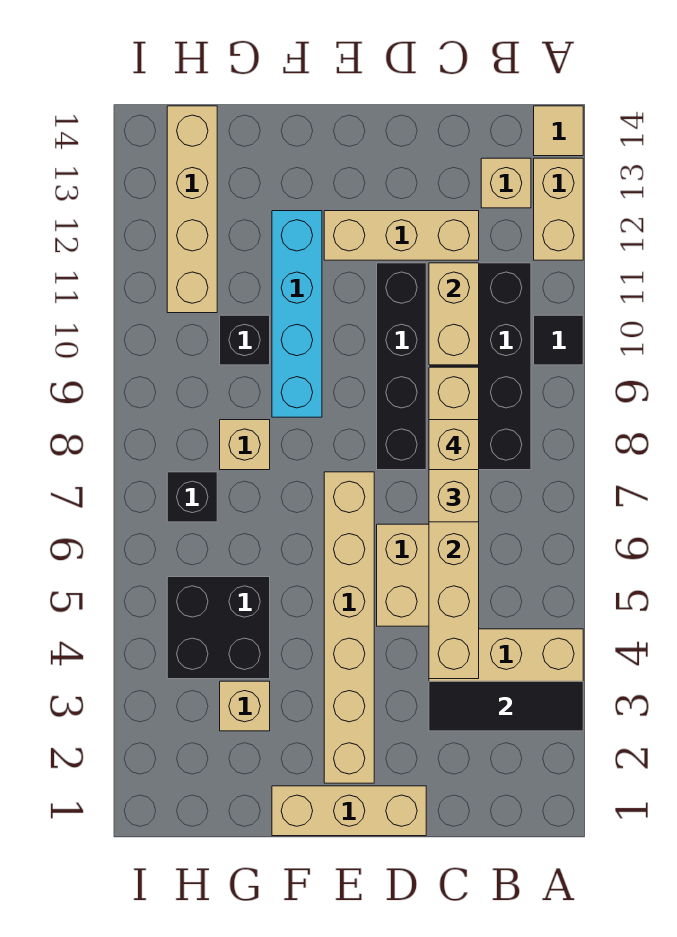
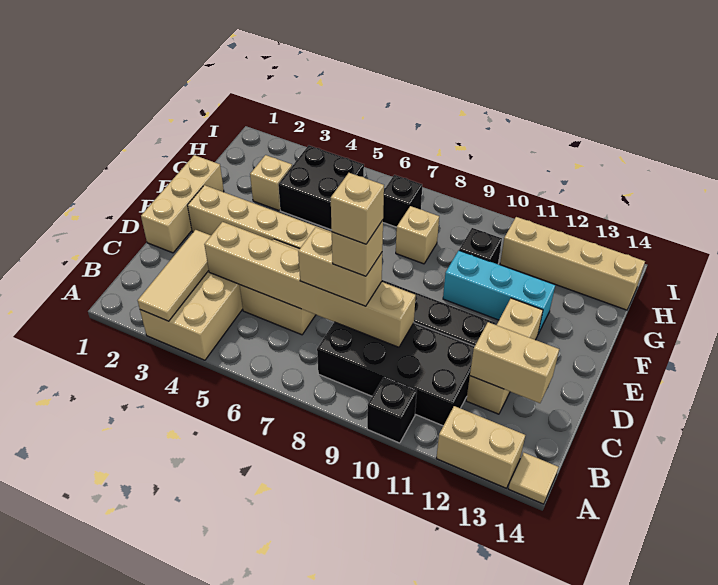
black tile A3:C3 level 2 -> tan tile A3:C3 level 2
black tile A10 level 1 -> black brick A10 level 1
tan brick B13 level 1 -> tan brick C8 level 5
tan brick C10:C11 level 2 -> tan brick C12:C13 level 2
cyan brick F9:F12 level 1 -> cyan brick F10:F12 level 1

